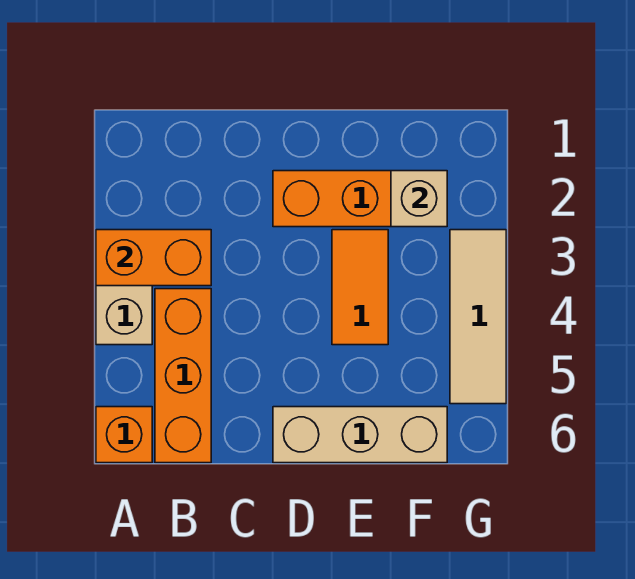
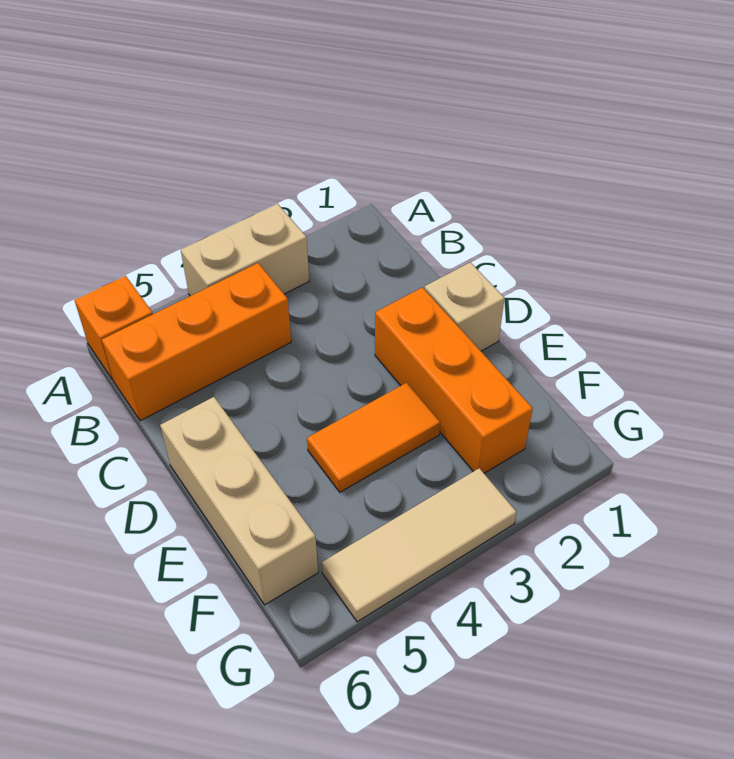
orange brick A3:B3 level 2 -> none
tan brick F2 level 2 -> tan brick D1 level 1

